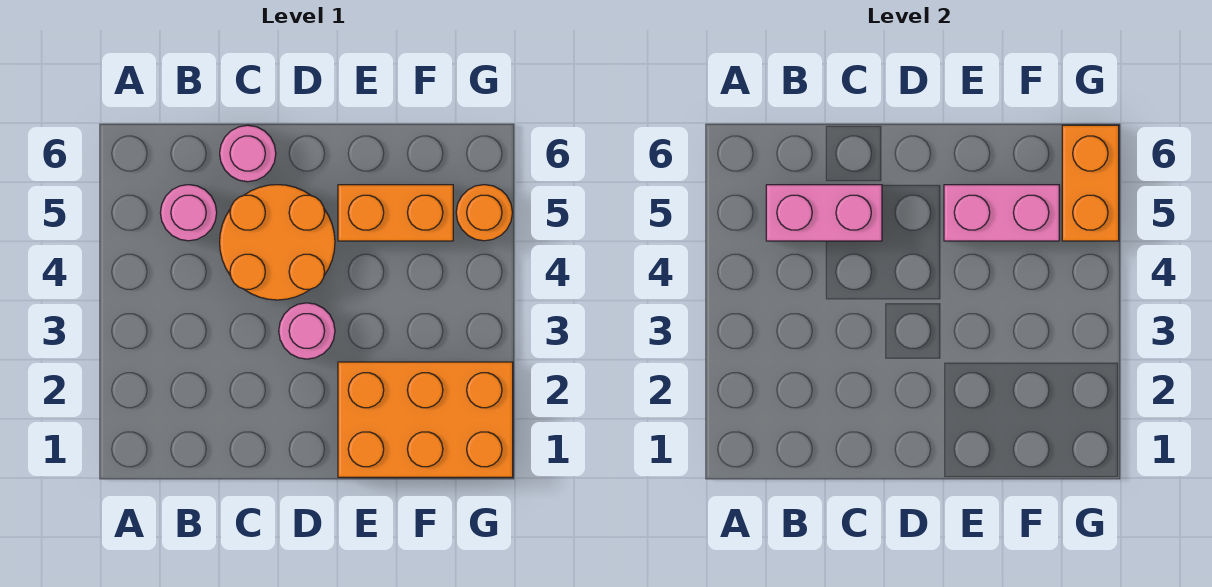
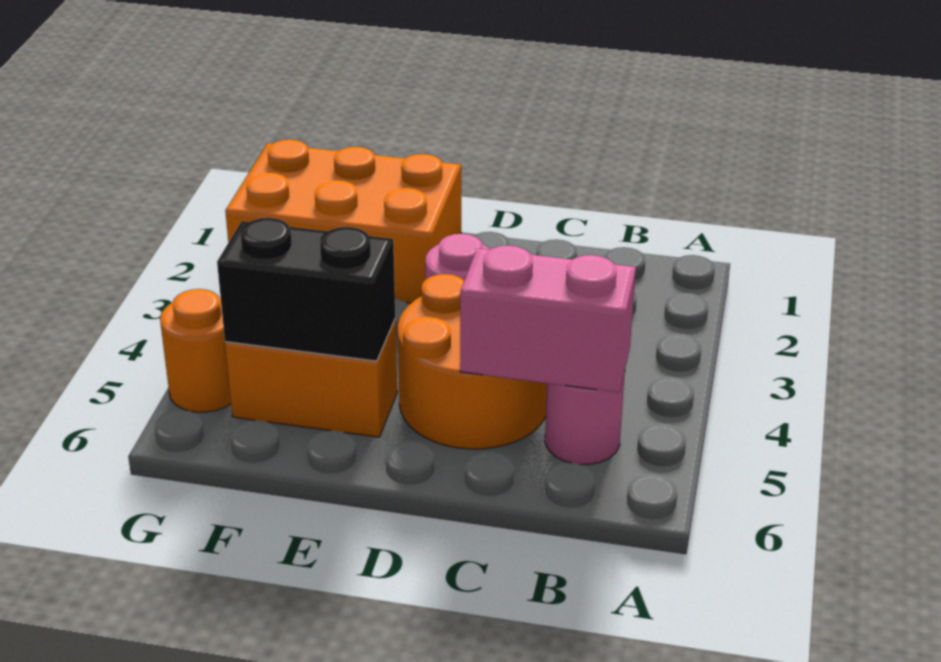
pink round brick C6 level 1 -> none
pink brick E5:F5 level 2 -> black brick E5:F5 level 2
orange brick G5:G6 level 2 -> none

